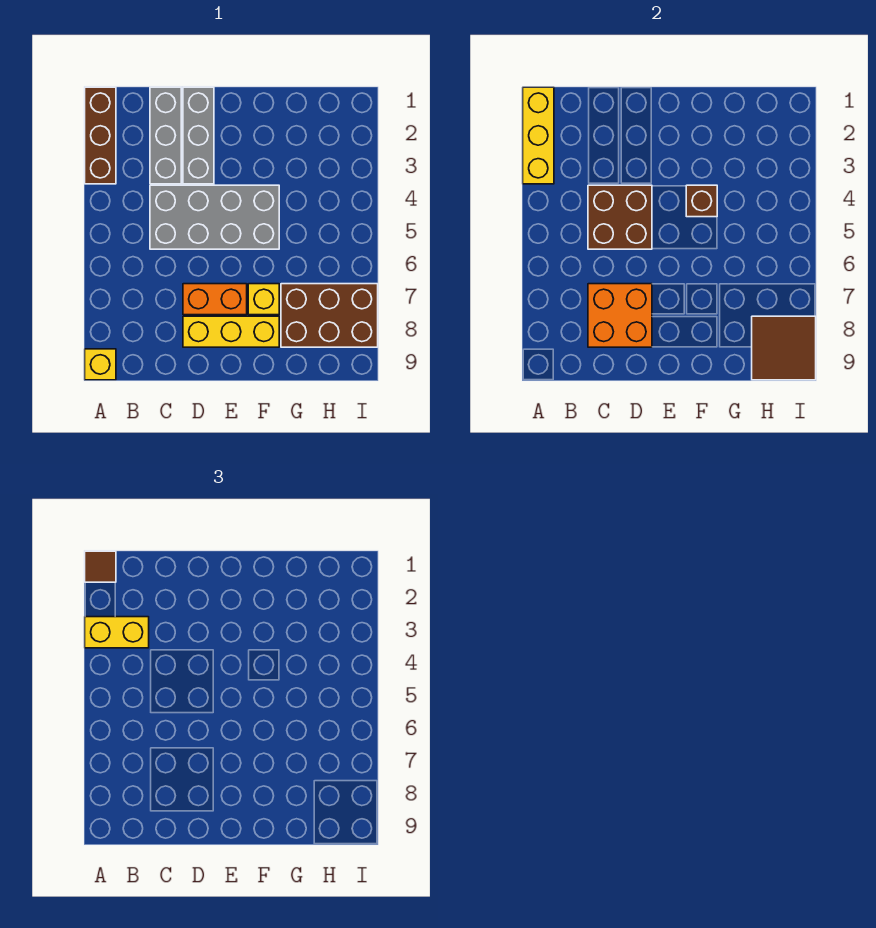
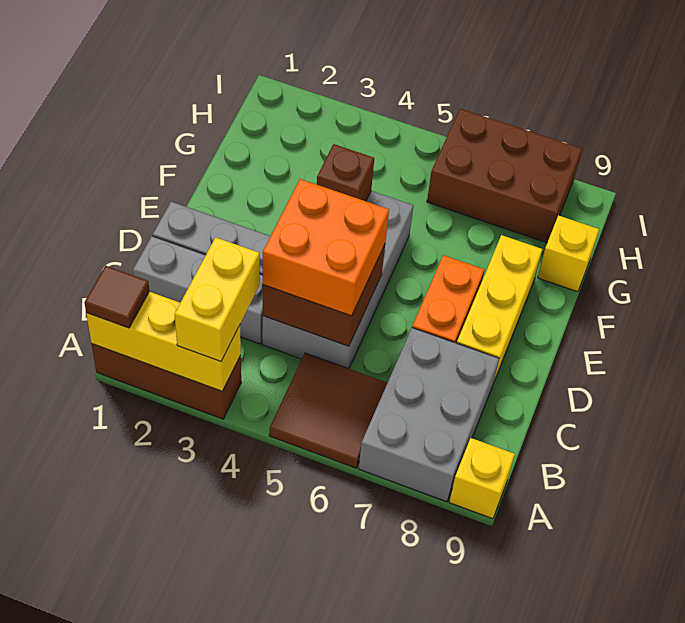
none -> grey brick A7:C8 level 1
orange brick C7:D8 level 2 -> orange brick C4:D5 level 3
yellow brick F7 level 1 -> yellow brick G9 level 1
brown brick G7:I8 level 1 -> brown brick H6:I8 level 1
brown tile H8:I9 level 2 -> brown tile A5:B6 level 1

